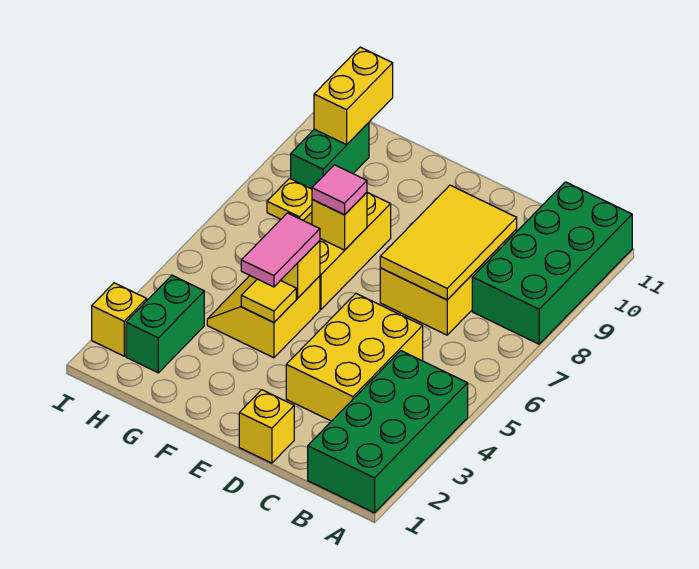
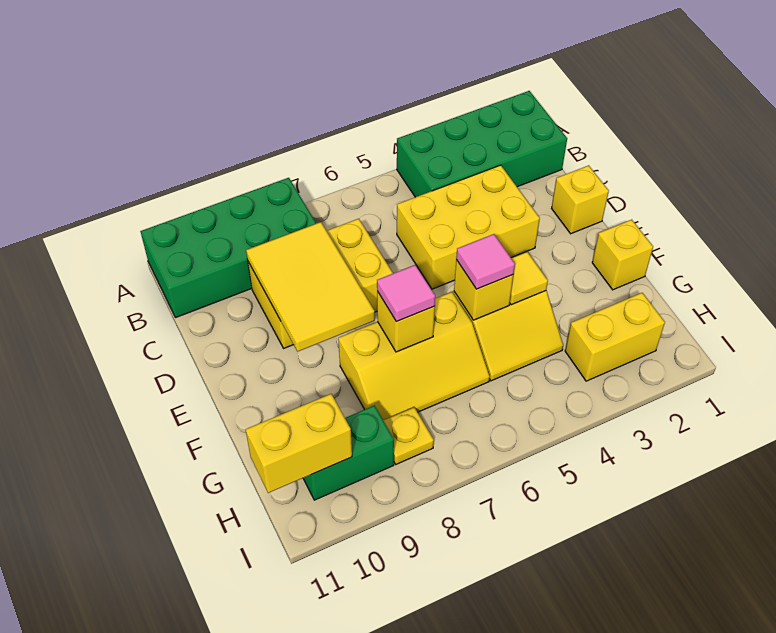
yellow tile C7:D9 level 2 -> yellow tile C8:E9 level 2
pink tile F4:F5 level 3 -> pink tile F5 level 3
green brick H2:H3 level 1 -> yellow brick H2:H3 level 1
yellow brick I2 level 1 -> yellow brick F1 level 1

